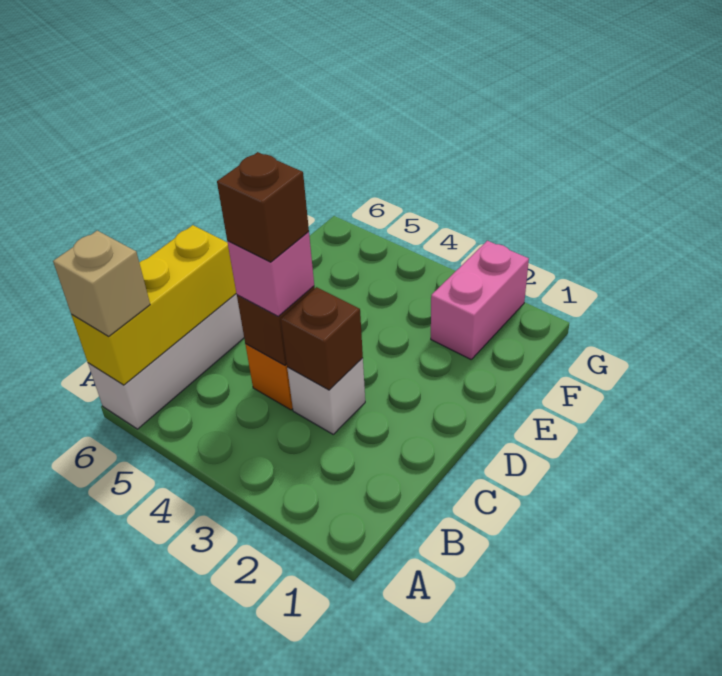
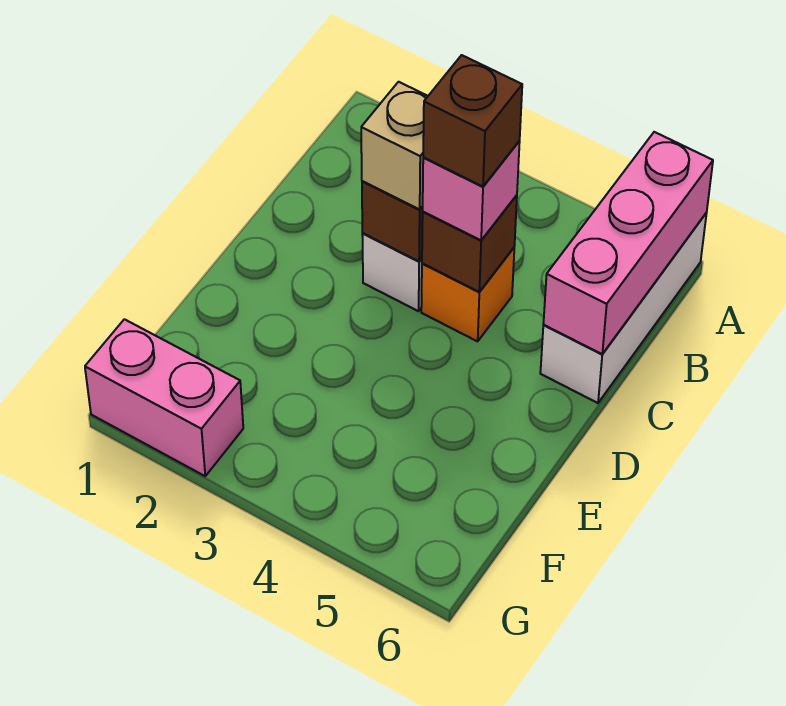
yellow brick A6:C6 level 2 -> pink brick A6:C6 level 2
tan brick A6 level 3 -> tan brick C3 level 3
pink brick F2:G2 level 1 -> pink brick G1:G2 level 1

